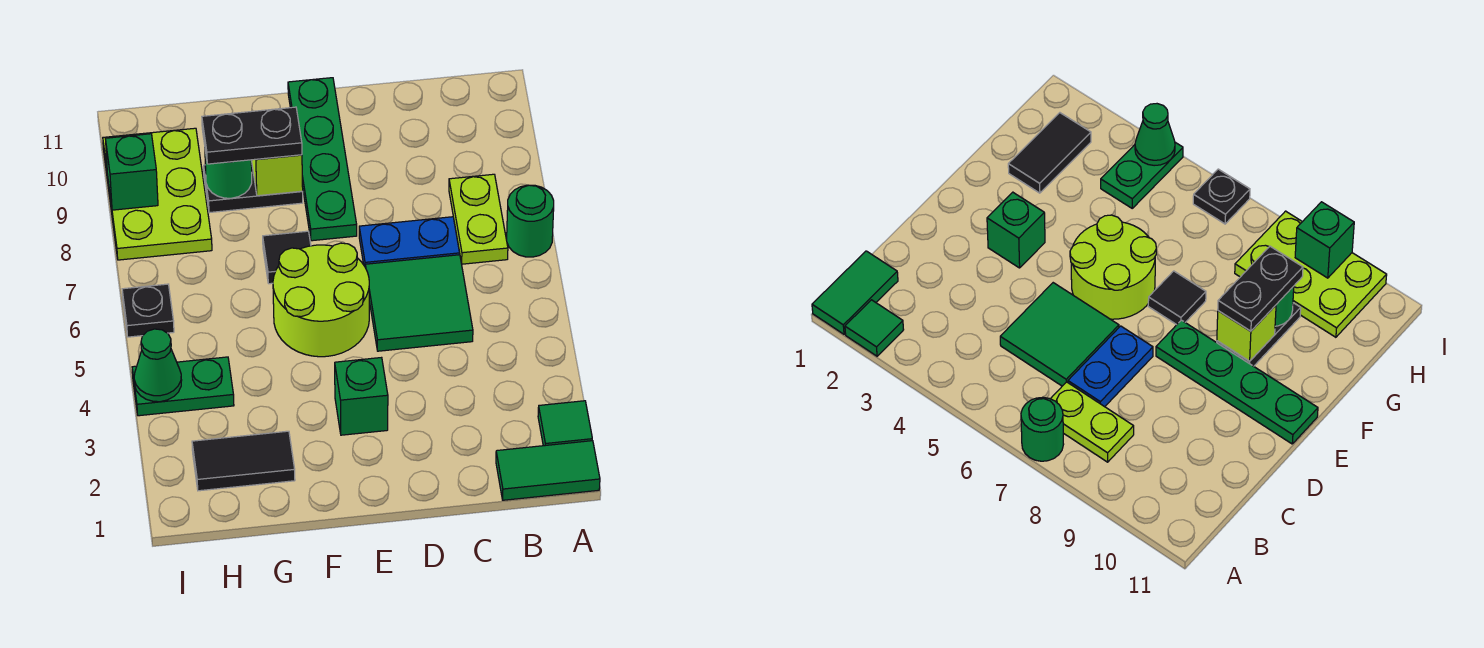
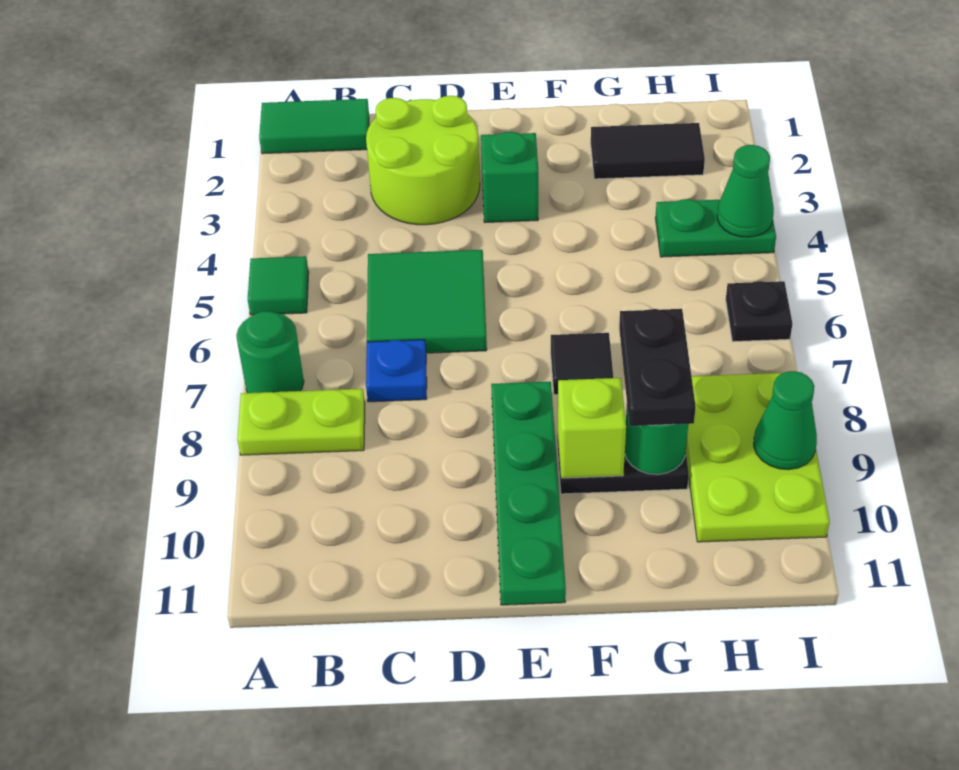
green tile A2 level 1 -> green tile A5 level 1
lime plate B7:B8 level 1 -> lime plate A8:B8 level 1
blue plate C7:D7 level 1 -> blue plate C7 level 1
lime round brick E5:F6 level 1 -> lime round brick C2:D3 level 1
black plate F9:G9 level 3 -> black plate G8:G9 level 3
green brick I9 level 2 -> green cone I9 level 2

